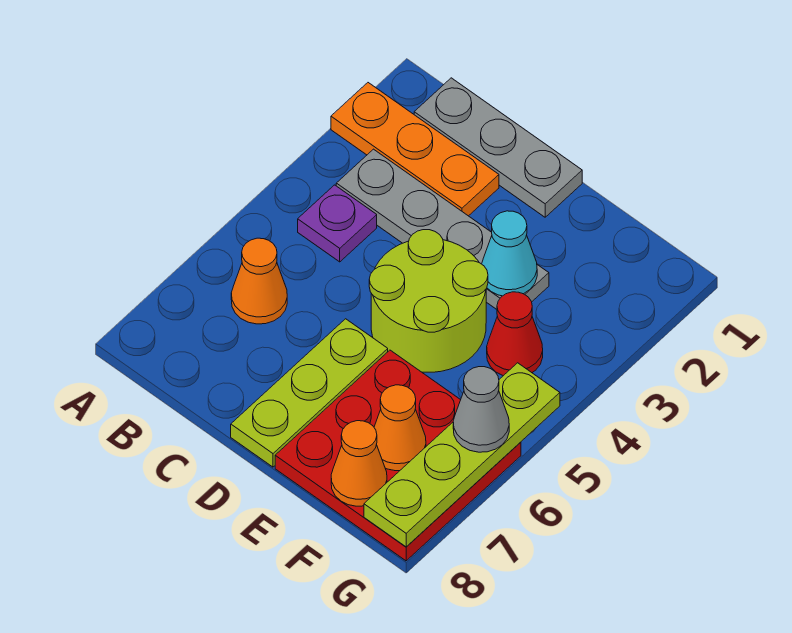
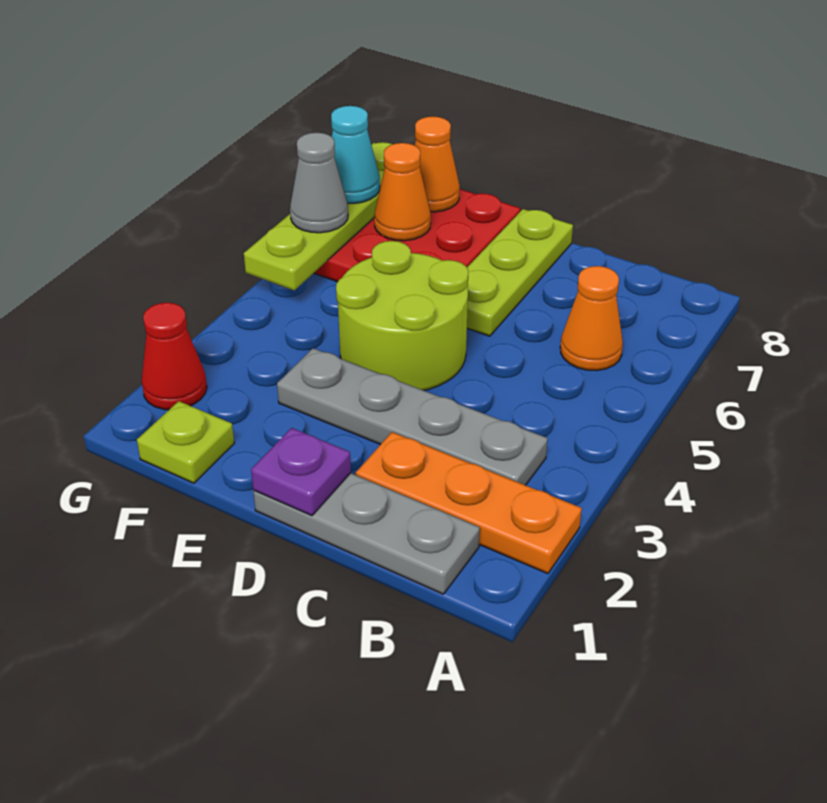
purple plate B4 level 1 -> purple plate D1 level 2
cyan cone E3 level 2 -> cyan cone G7 level 3
none -> lime plate F1 level 1
red cone F4 level 1 -> red cone G2 level 1

